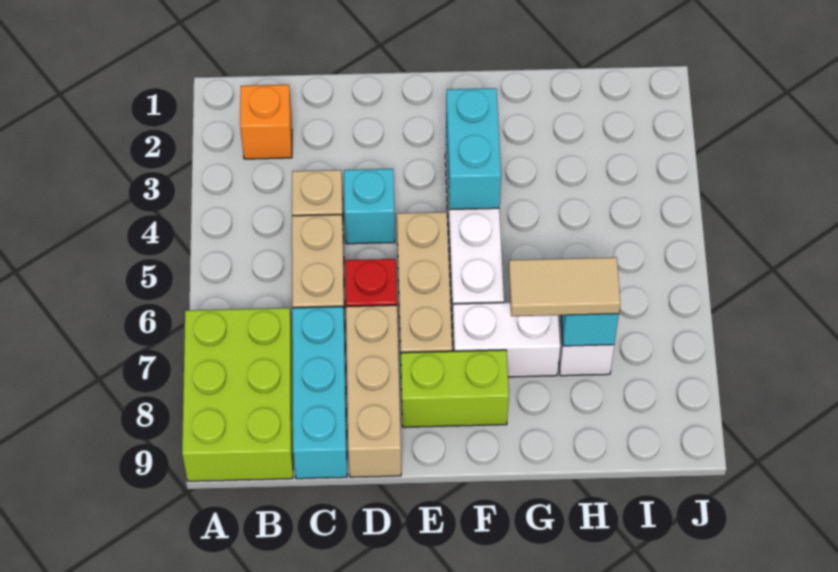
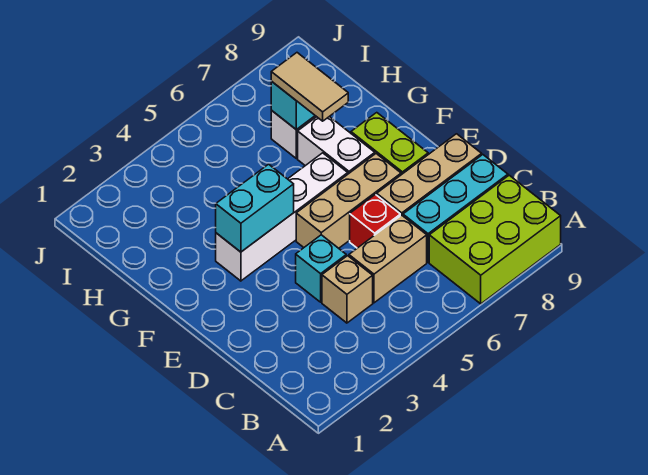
orange brick B2 level 1 -> none

